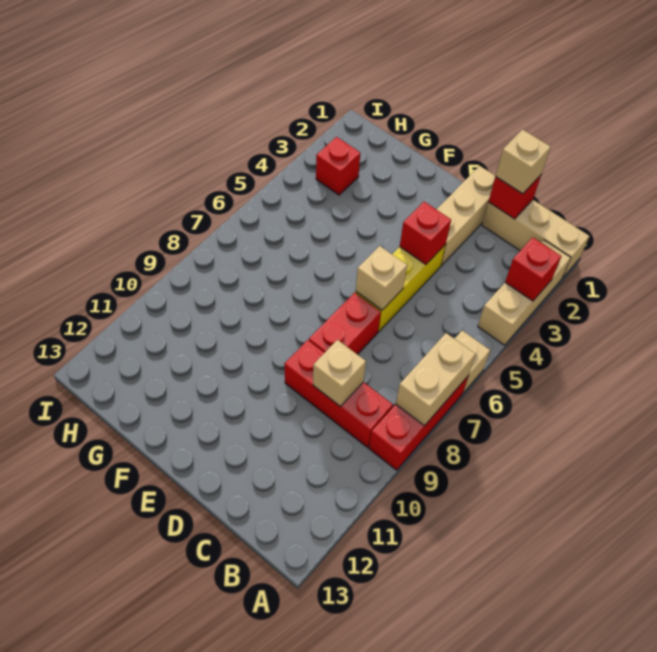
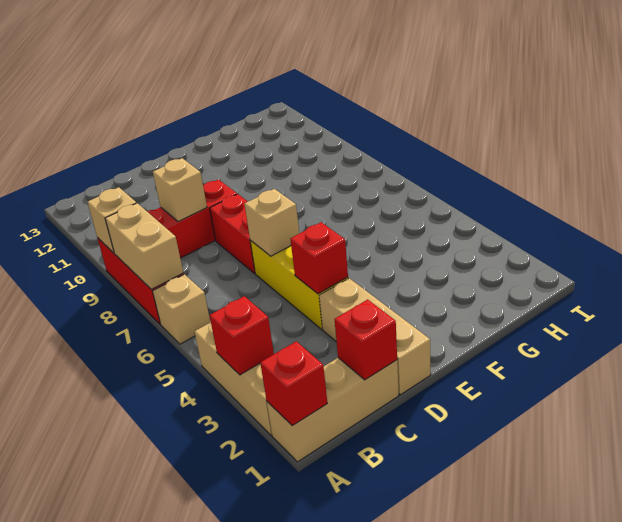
tan brick C1 level 3 -> tan brick A9 level 2
red brick H3 level 1 -> red brick A1 level 2

